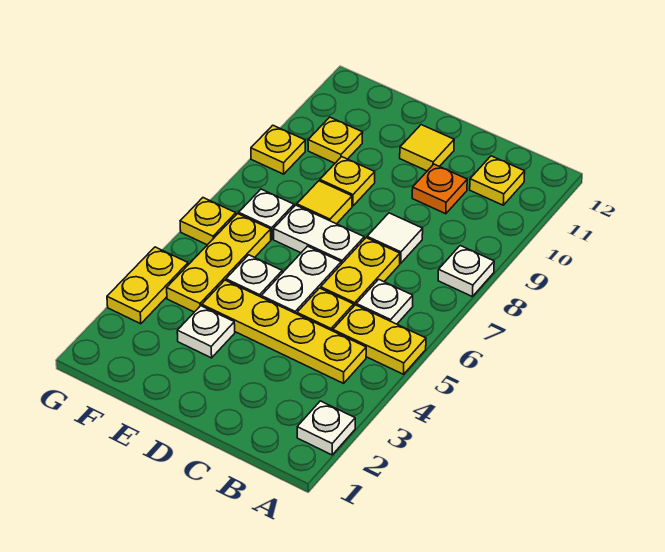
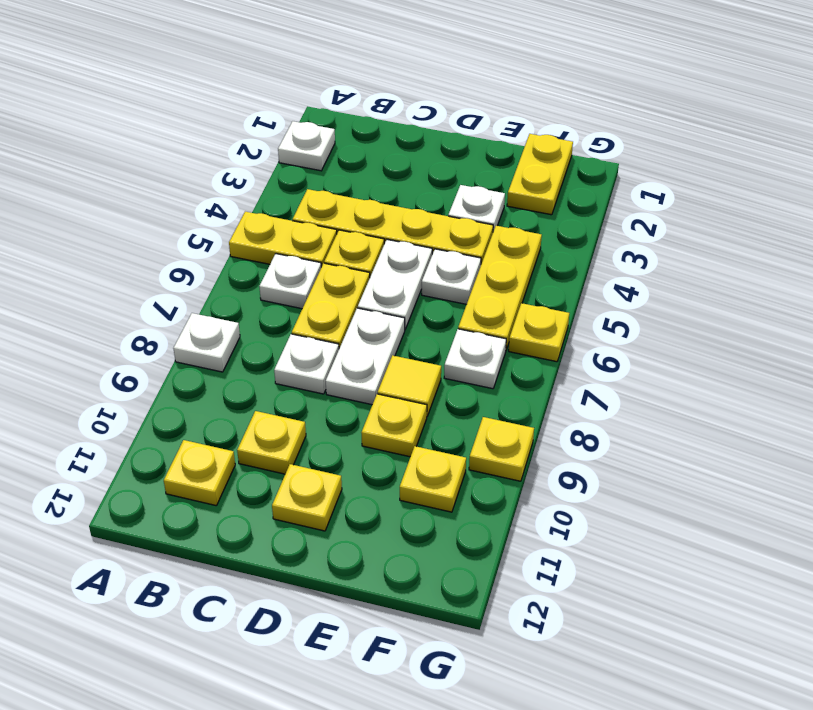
white tile C8 level 1 -> white plate C8 level 1
orange plate C10 level 1 -> yellow plate C10 level 1
white plate D7:E7 level 1 -> white plate D7:D8 level 1
yellow tile D11 level 1 -> yellow plate D11 level 1
yellow plate G3:G4 level 1 -> yellow plate F1:F2 level 1

